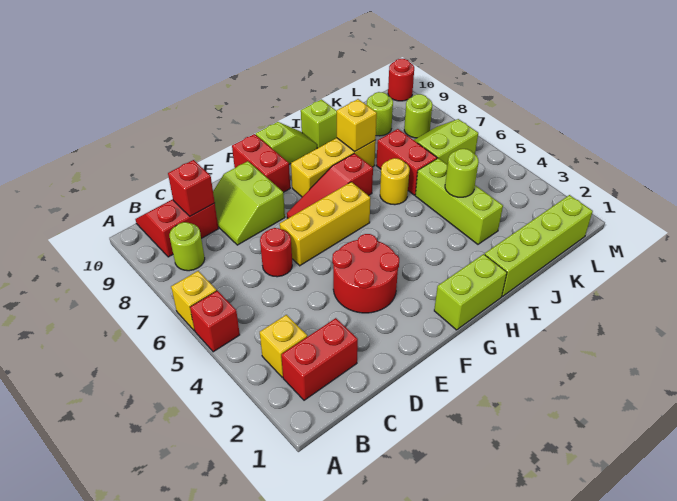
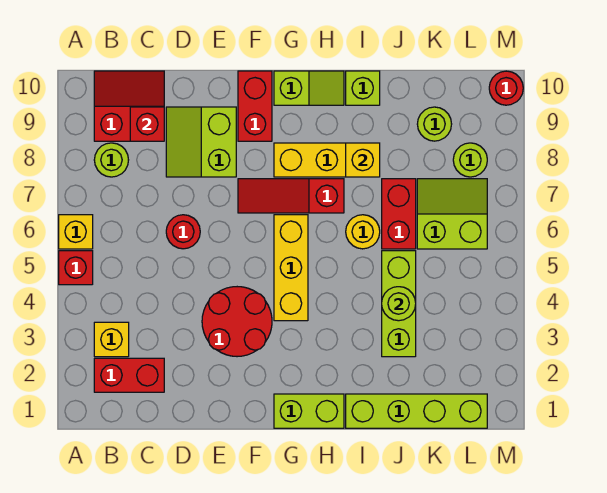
yellow brick E6:G6 level 1 -> yellow brick G4:G6 level 1

